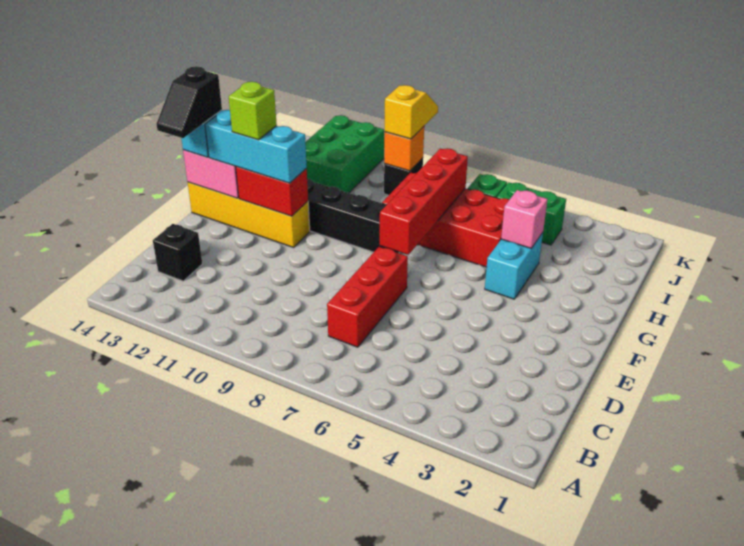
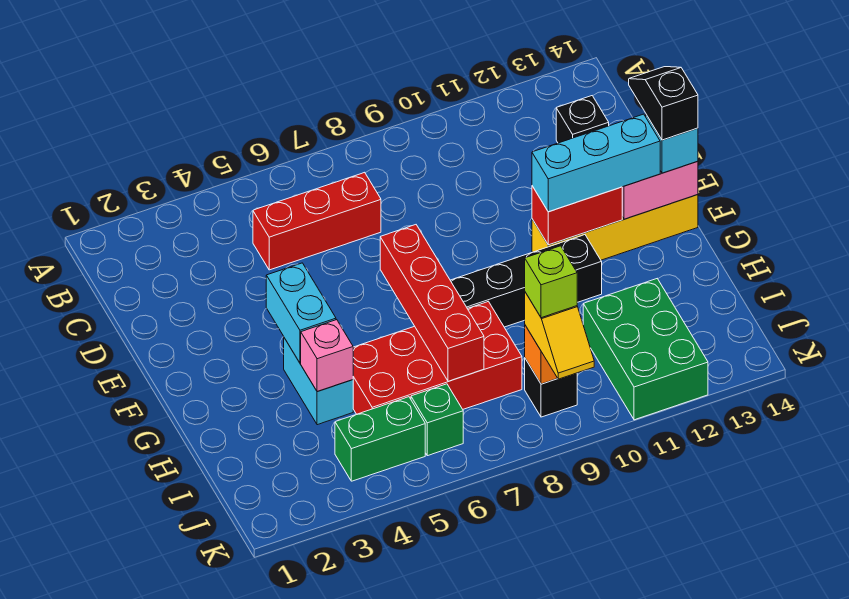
red brick C7:E7 level 1 -> red brick C5:C7 level 1
none -> cyan brick F4:G4 level 2
lime brick F12 level 4 -> lime brick J9 level 4

